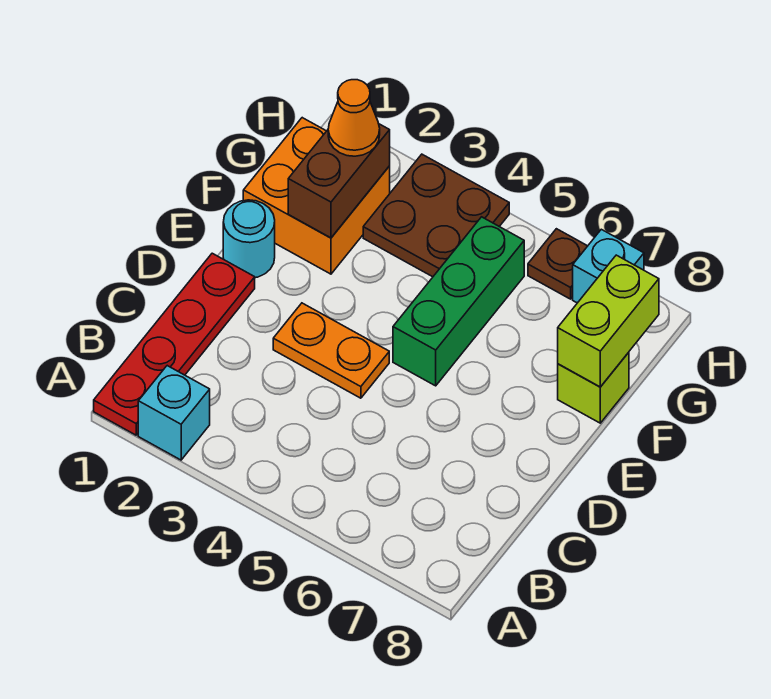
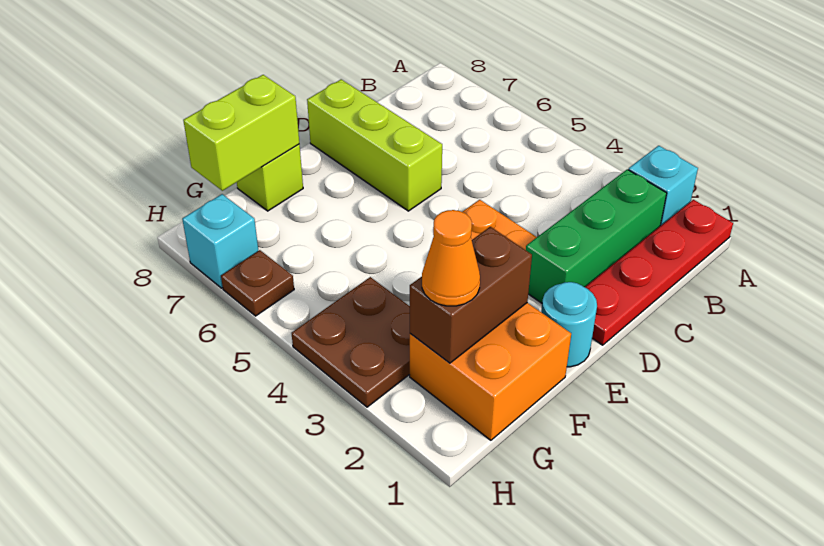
none -> lime brick D6:D8 level 1
green brick E5:G5 level 1 -> green brick B2:D2 level 1

